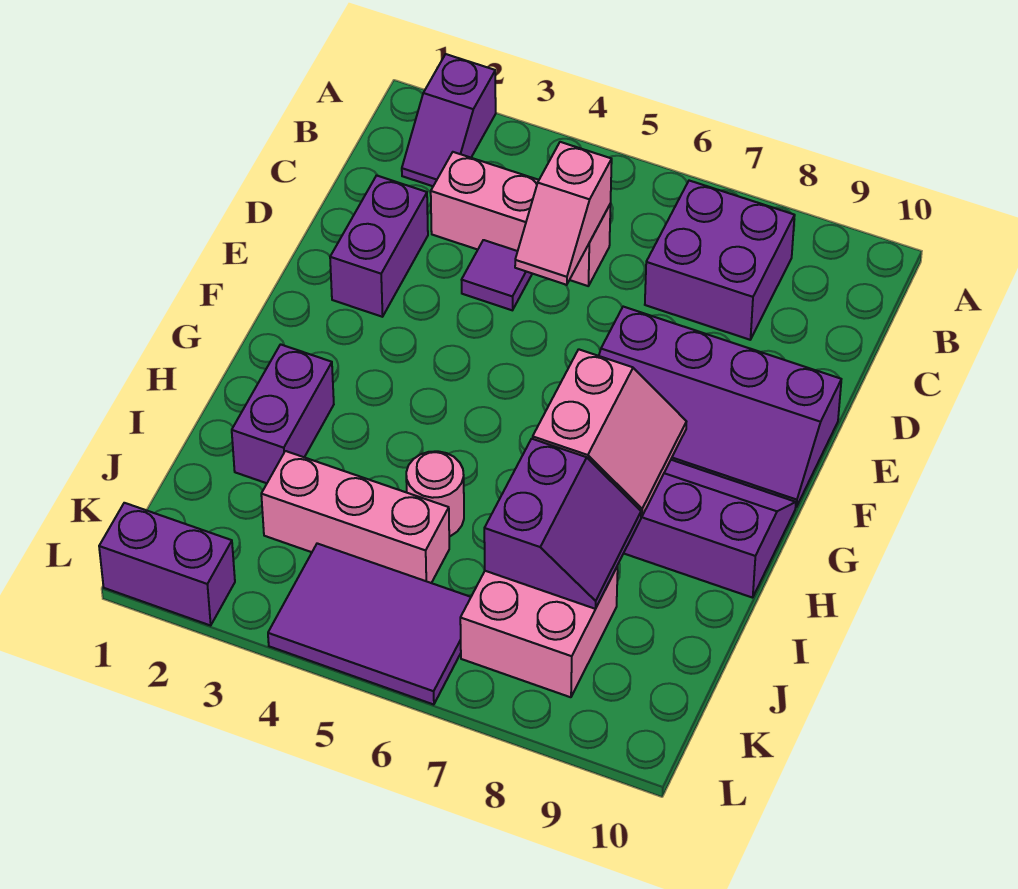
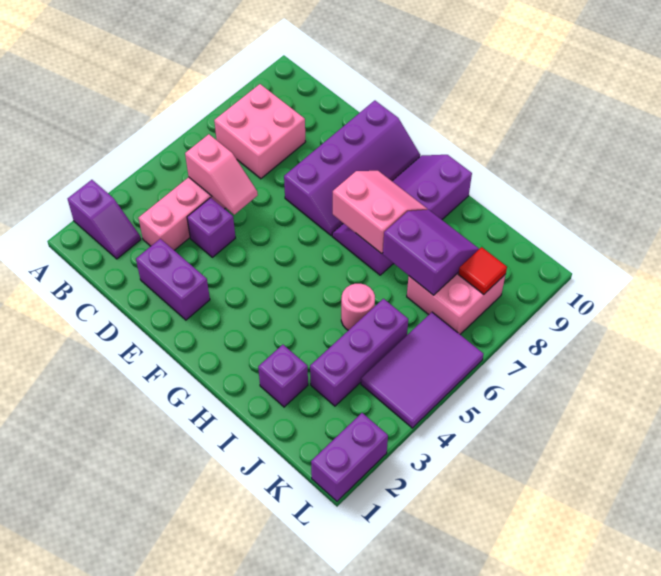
purple brick B7:C8 level 1 -> pink brick B7:C8 level 1
purple tile D4 level 1 -> purple brick D4 level 1
purple brick H2:I2 level 1 -> purple brick I2 level 1
pink brick J3:J5 level 1 -> purple brick J3:J5 level 1
none -> red tile K8 level 2

